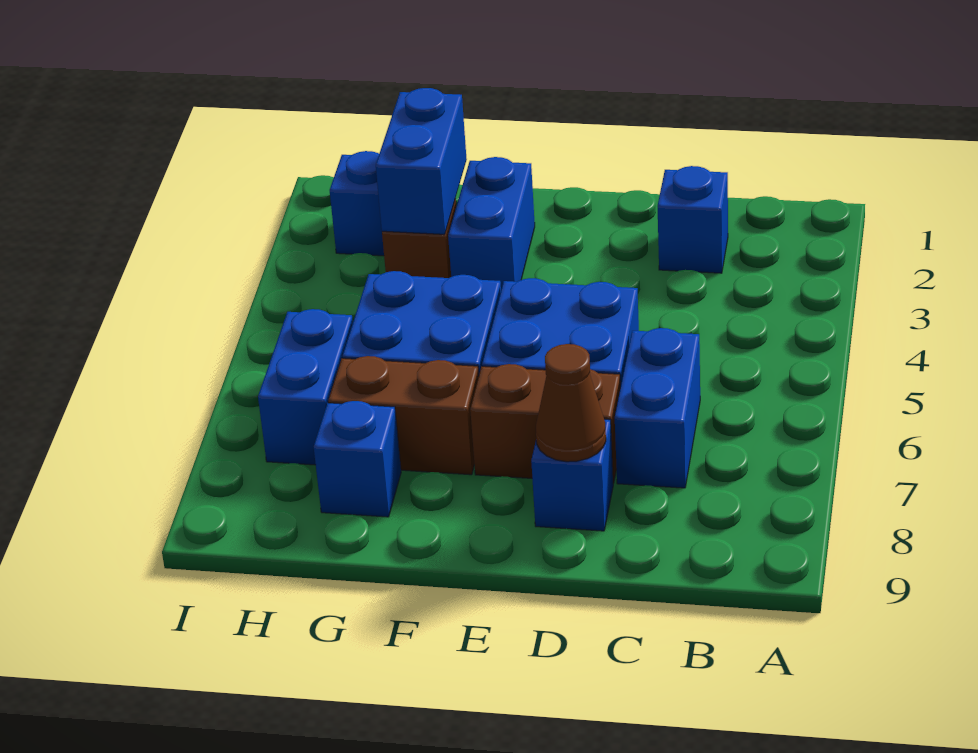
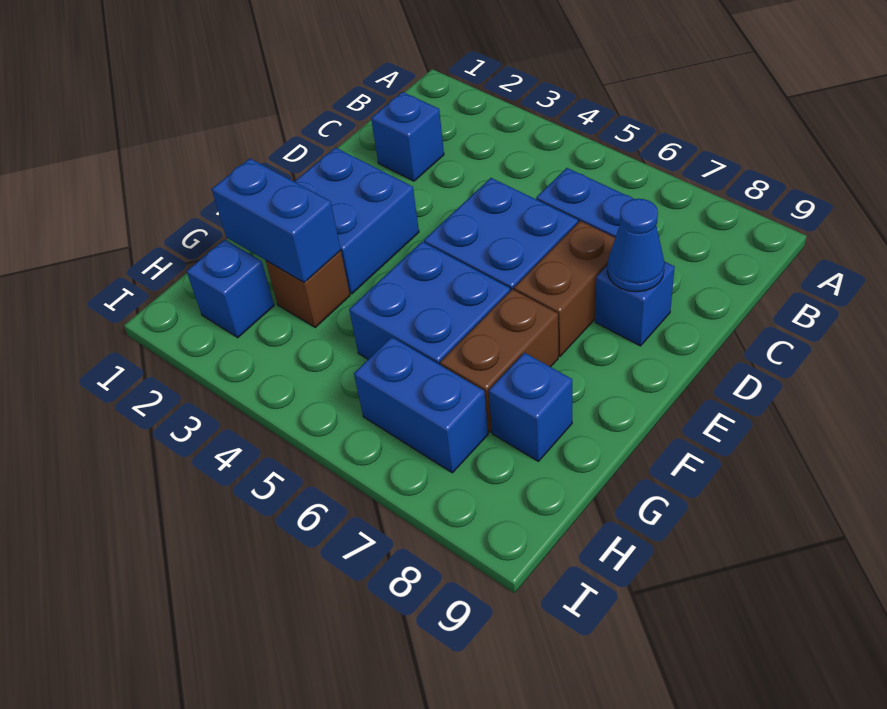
brown cone D8 level 2 -> blue cone D8 level 2
blue brick F2:F3 level 1 -> blue brick E2:F3 level 1

